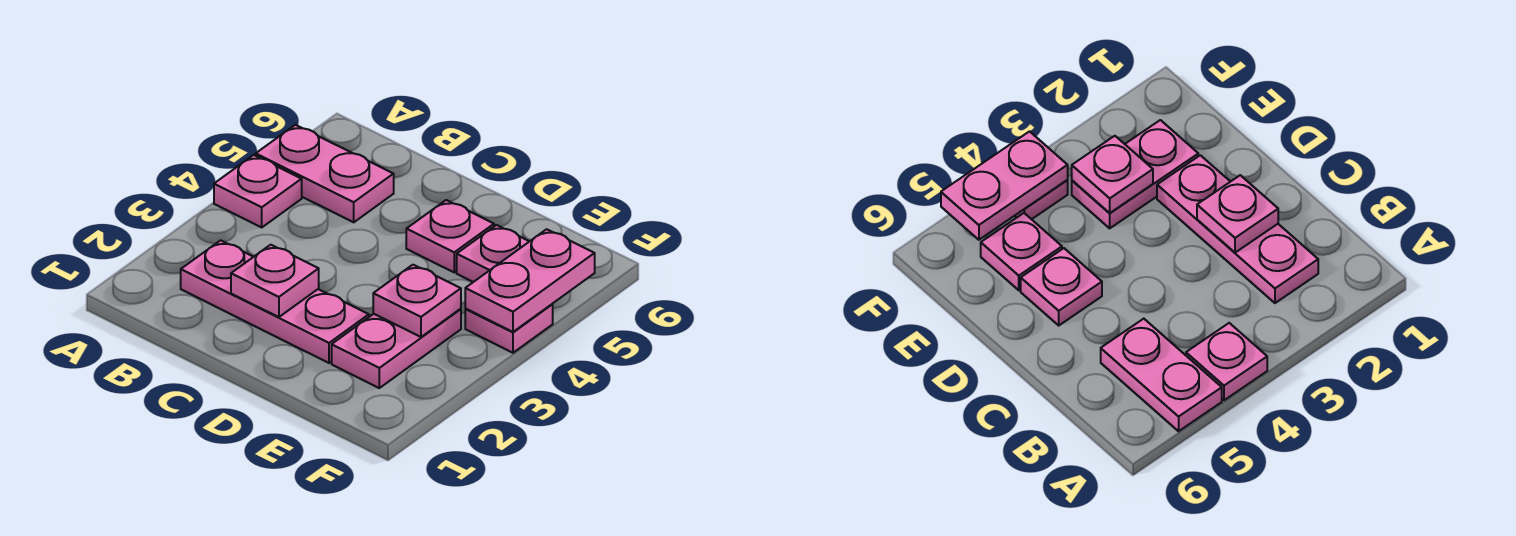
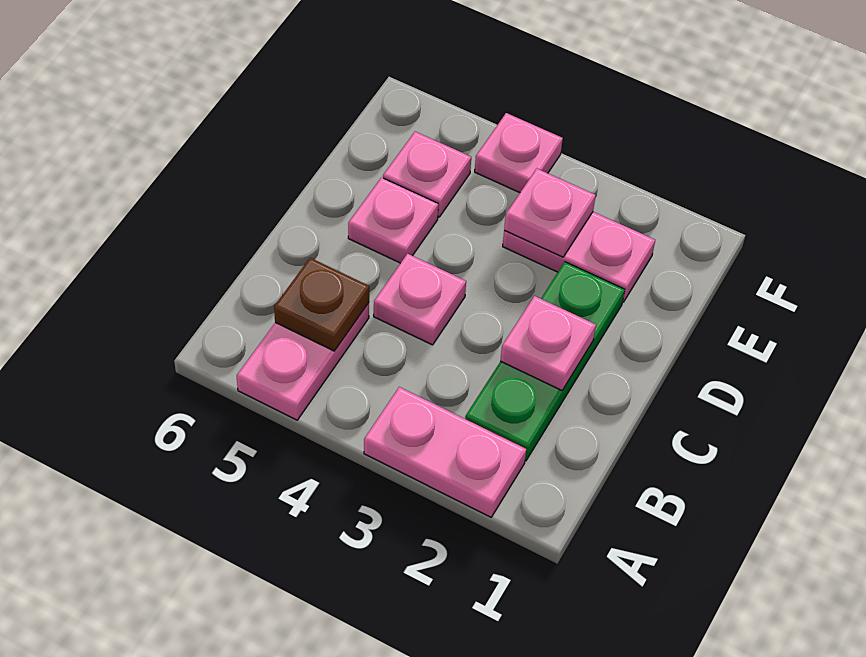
pink plate A4 level 1 -> pink plate C4 level 1
pink plate B2:D2 level 1 -> green plate B2:D2 level 1
none -> brown plate B5 level 2
pink plate F4:F5 level 2 -> pink plate A2:A3 level 1

